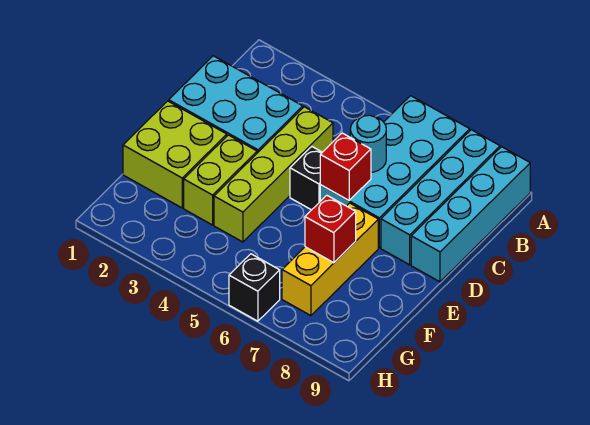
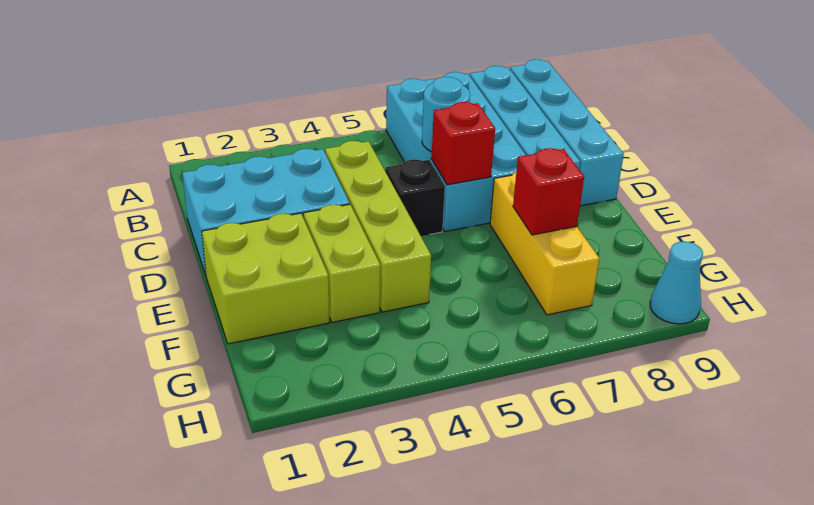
black brick H6 level 1 -> none
none -> cyan cone H9 level 1

